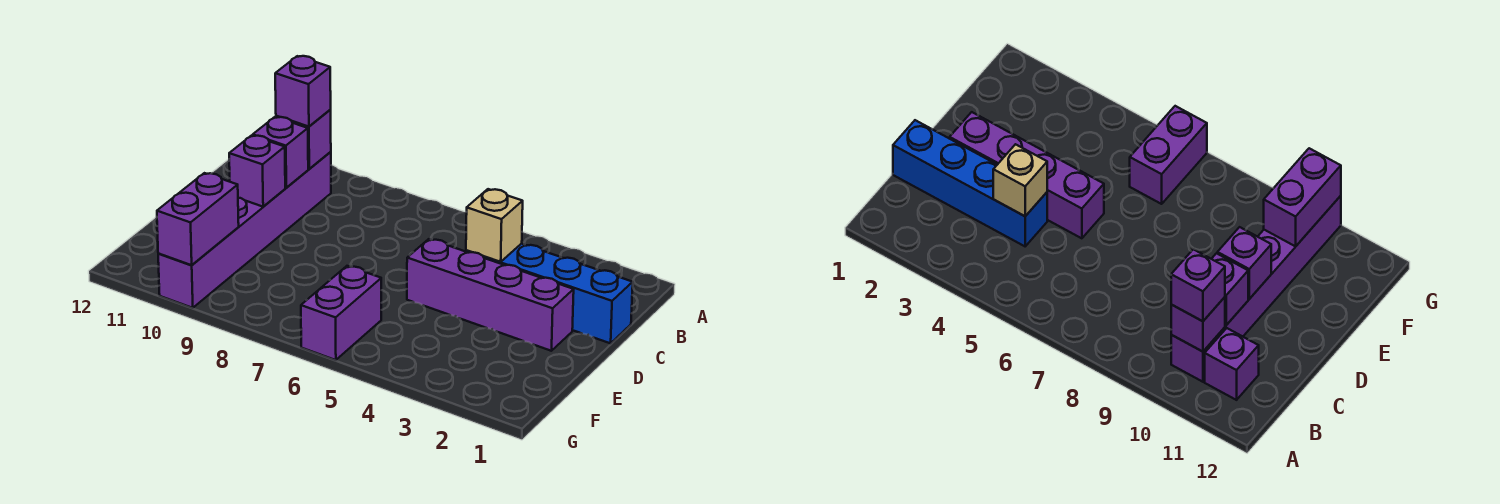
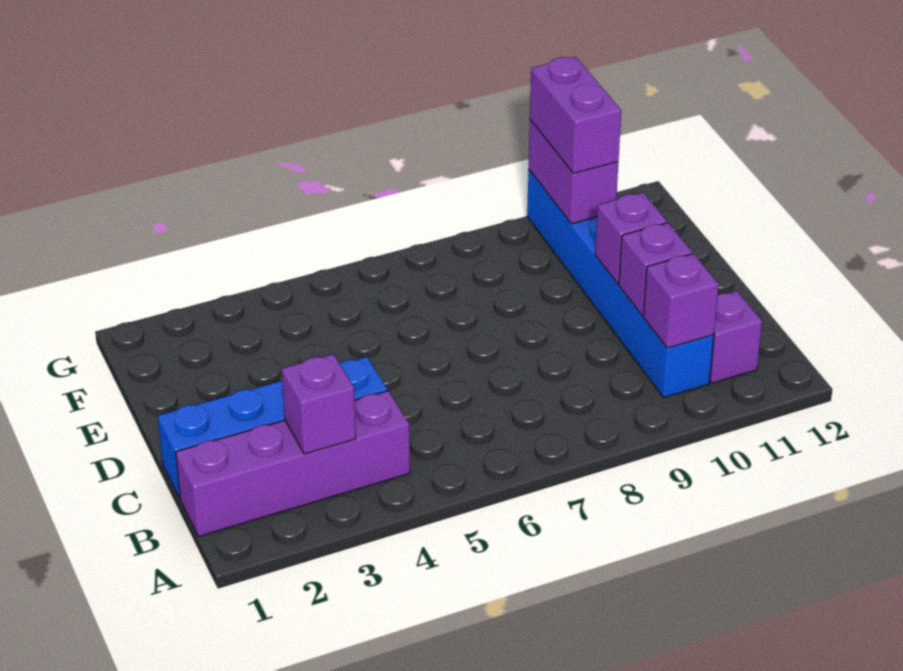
purple brick B10:G10 level 1 -> blue brick B10:G10 level 1
purple brick B10 level 3 -> purple brick B3 level 2
tan brick C4 level 2 -> none
purple brick D2:D5 level 1 -> purple brick B1:B4 level 1
purple brick F6:G6 level 1 -> purple brick F10:G10 level 3

